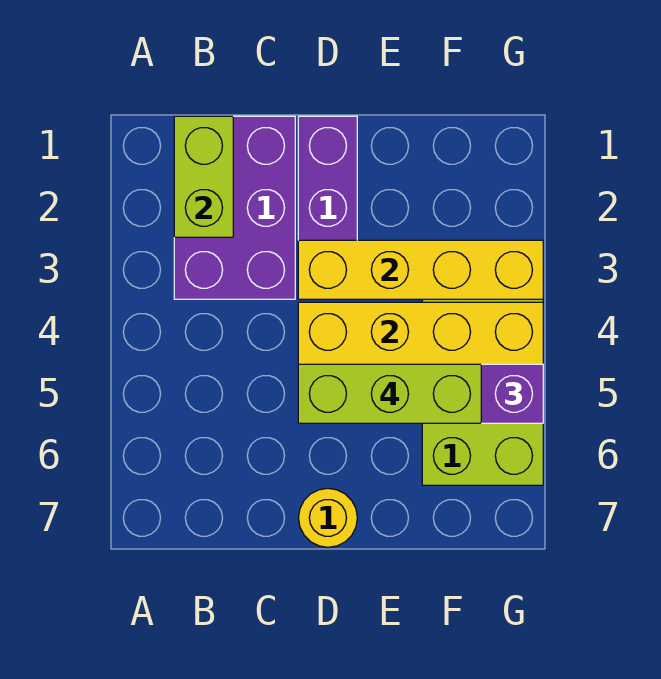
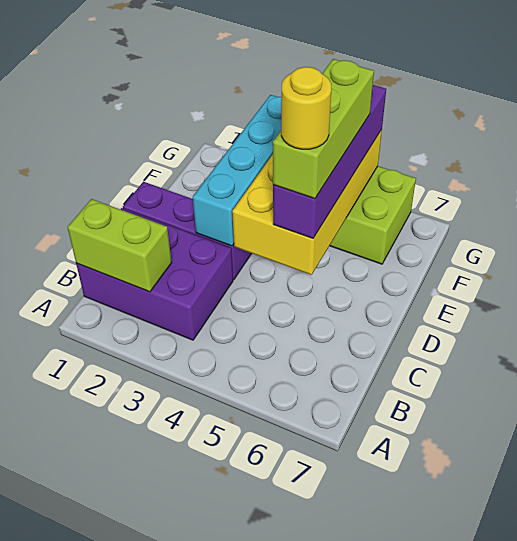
yellow brick D3:G3 level 2 -> cyan brick D3:G3 level 2
yellow round brick D7 level 1 -> yellow round brick D5 level 5

